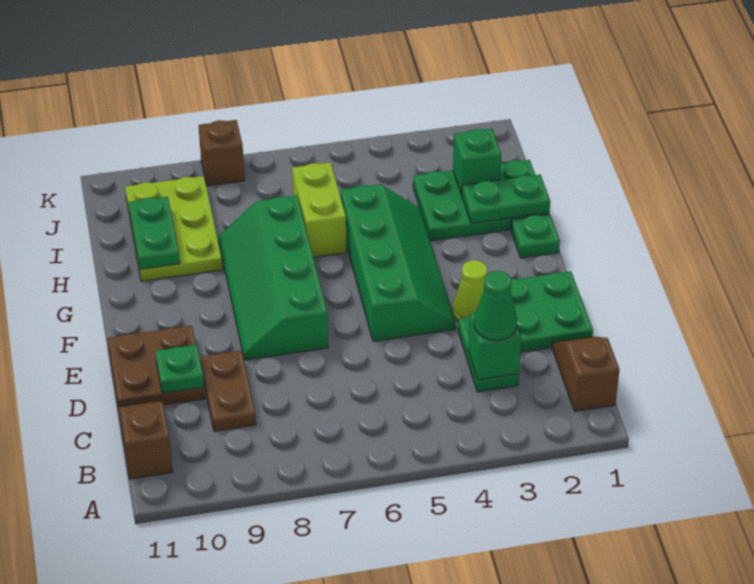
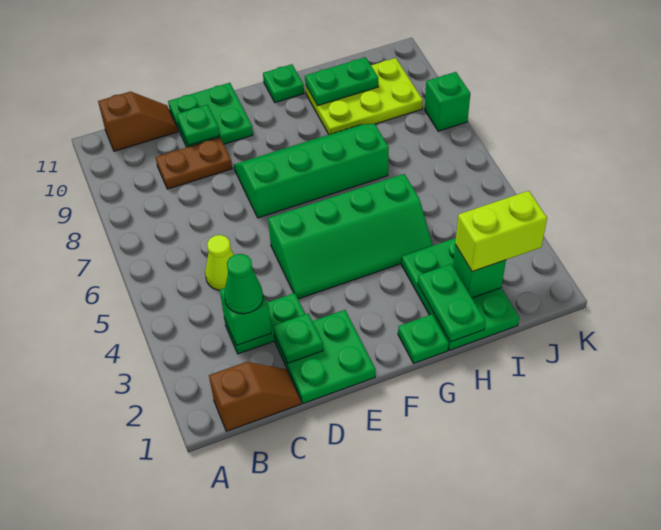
none -> green plate D2 level 2
brown plate D10:E11 level 1 -> green plate D10:E11 level 1
lime cone E3 level 1 -> lime cone C5 level 1
none -> green plate G11 level 1
lime brick H6:I6 level 1 -> lime brick I2:J2 level 3
brown brick K8 level 1 -> green brick K8 level 1

